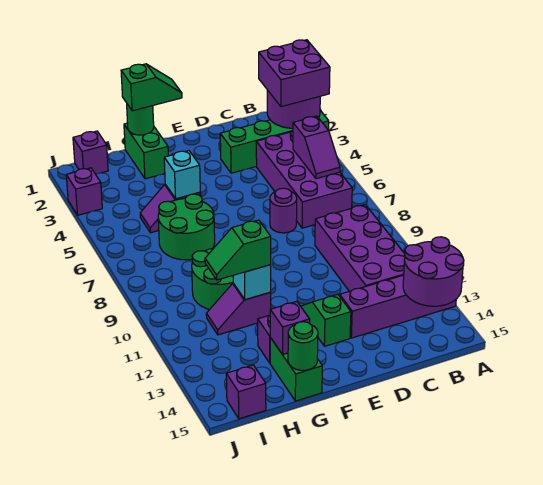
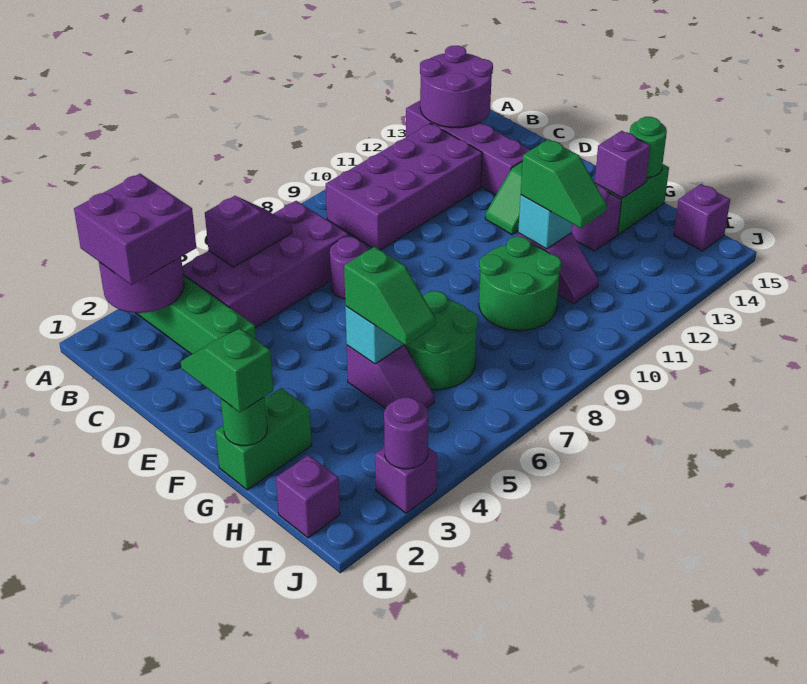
none -> green slope G5:H5 level 3 top G
none -> purple round brick J3 level 2

